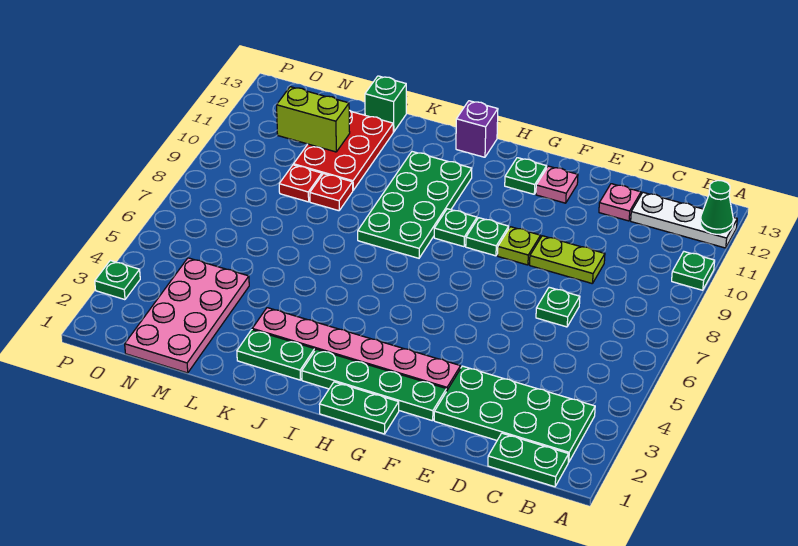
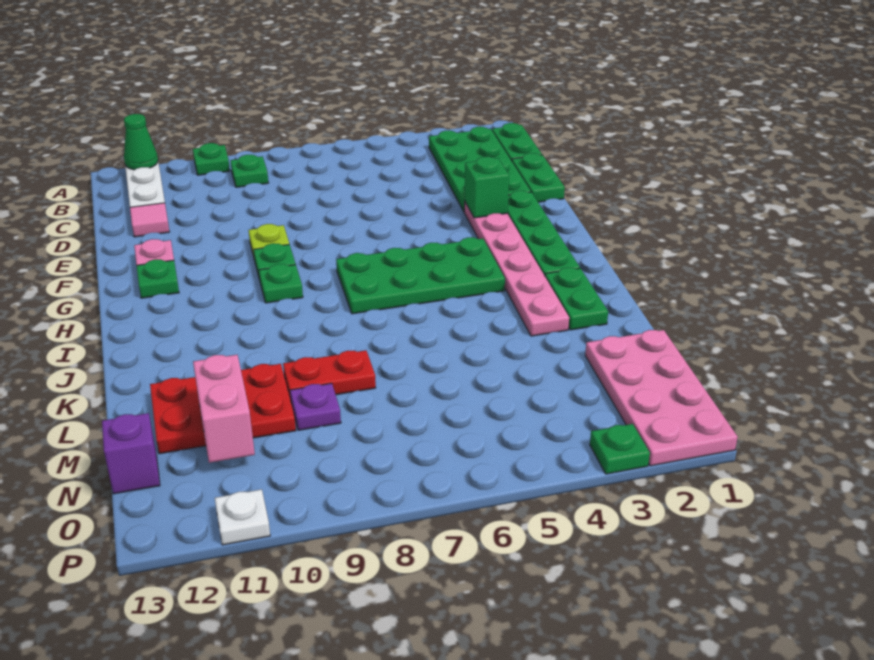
green plate D7 level 1 -> green plate B9 level 1
lime plate D9:E9 level 1 -> none
pink plate D12 level 1 -> pink tile D12 level 1
green plate G1:H1 level 1 -> green plate D1:E1 level 1
green plate I8:J11 level 1 -> green plate H4:I7 level 1
purple brick I13 level 1 -> purple brick N13 level 1
red plate L9 level 1 -> red plate L8:L9 level 1
green brick L13 level 1 -> green brick F3 level 2
pink plate M1:N4 level 1 -> pink plate M1:P2 level 1
red plate M9 level 1 -> purple plate M9 level 1
lime brick M11:N11 level 2 -> pink brick M11:N11 level 2
none -> white plate P11 level 1

